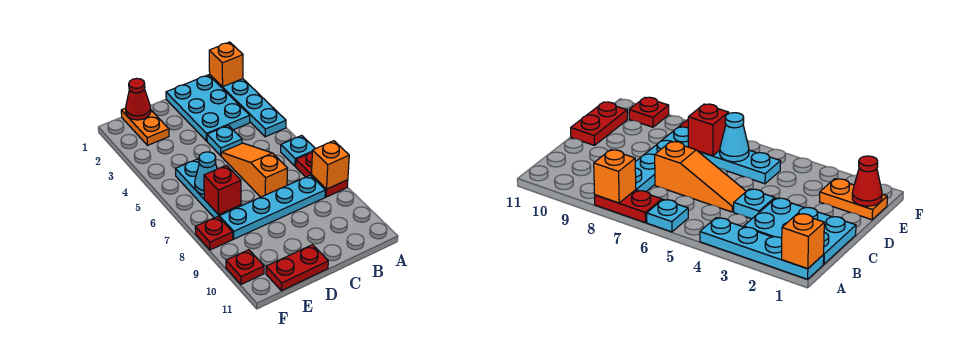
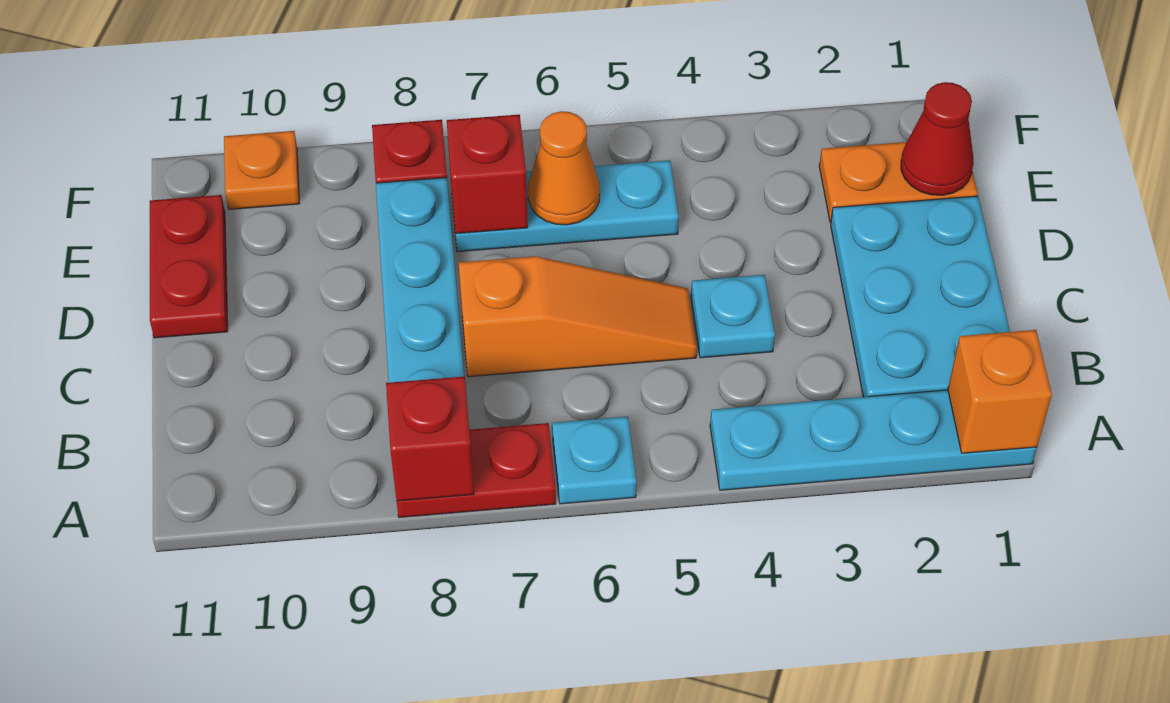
orange brick A8 level 2 -> red brick A8 level 2
cyan plate B1:C3 level 1 -> cyan plate B1:D2 level 1
cyan cone E6 level 2 -> orange cone E6 level 2
red plate F10 level 1 -> orange plate F10 level 1

